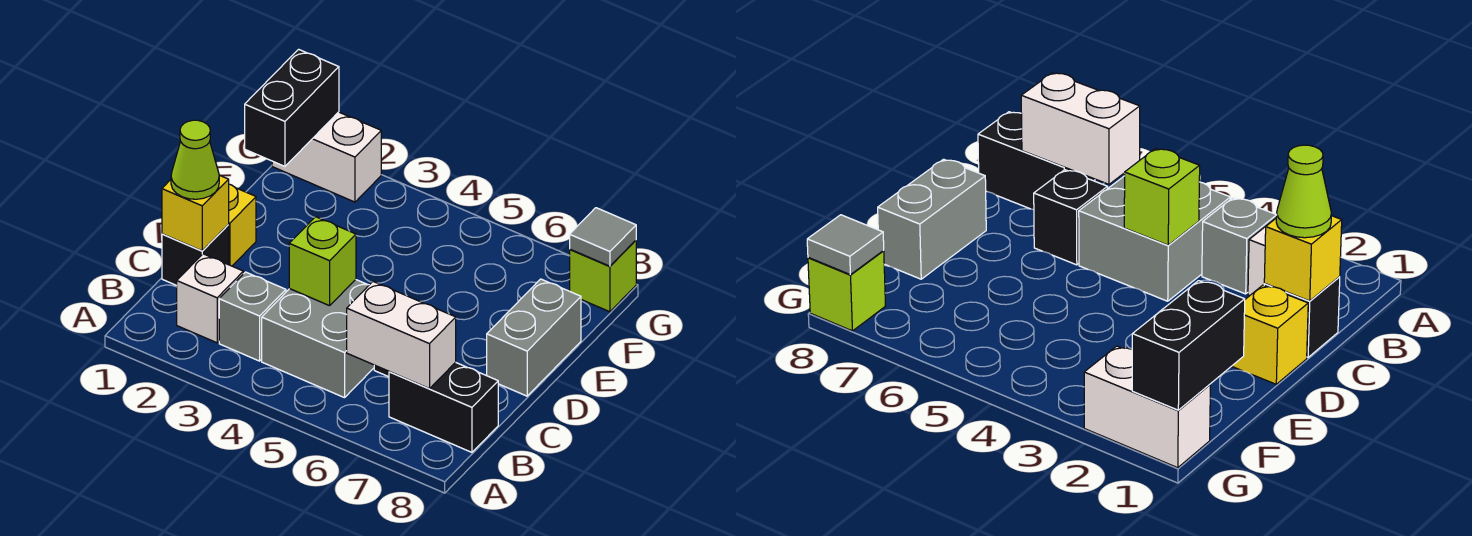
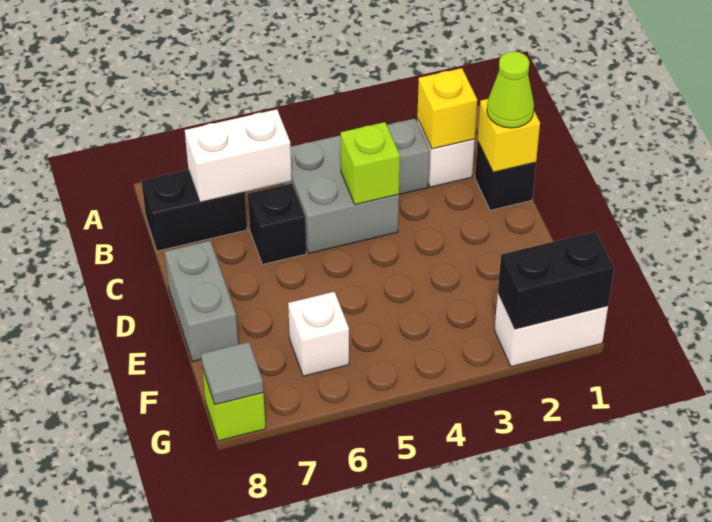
yellow brick D1 level 1 -> yellow brick B2 level 2
black brick F1:G1 level 2 -> black brick G1:G2 level 2
none -> white brick F6 level 1

